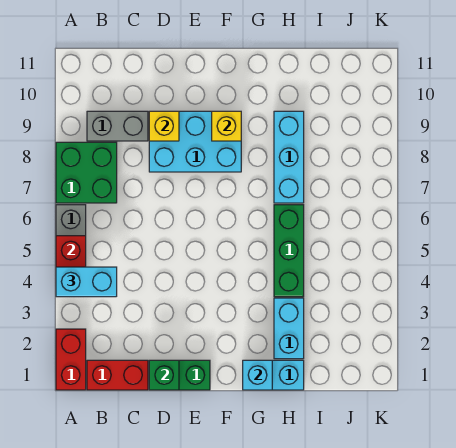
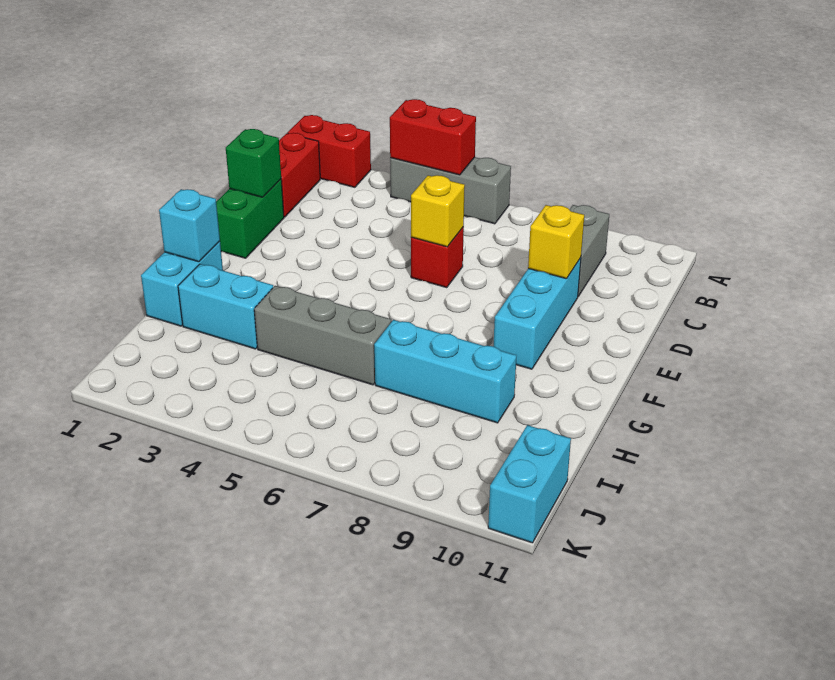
cyan brick A4:B4 level 3 -> cyan brick J11:K11 level 1
green brick A7:B8 level 1 -> none
none -> red brick D6 level 1
cyan brick D8:F9 level 1 -> cyan brick D9:F9 level 1
yellow brick F9 level 2 -> yellow brick D6 level 2
green brick H4:H6 level 1 -> grey brick H4:H6 level 1

